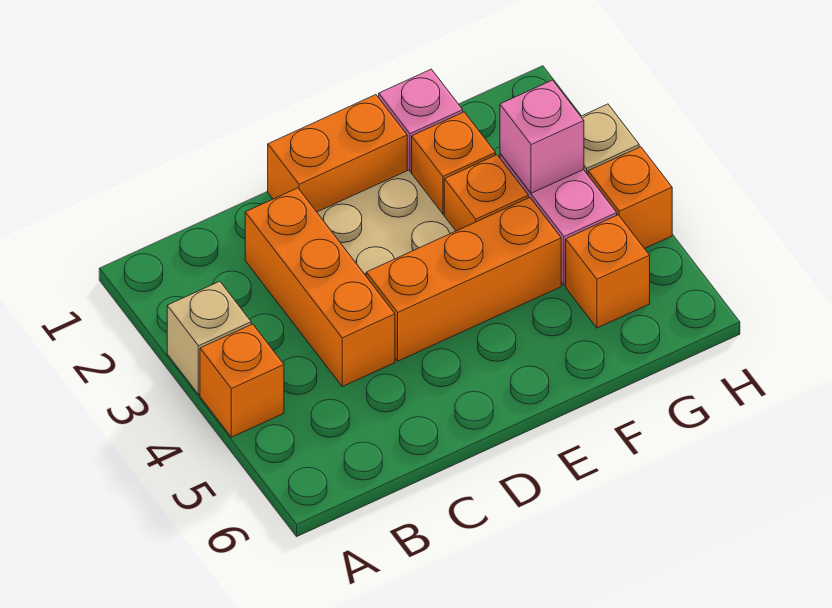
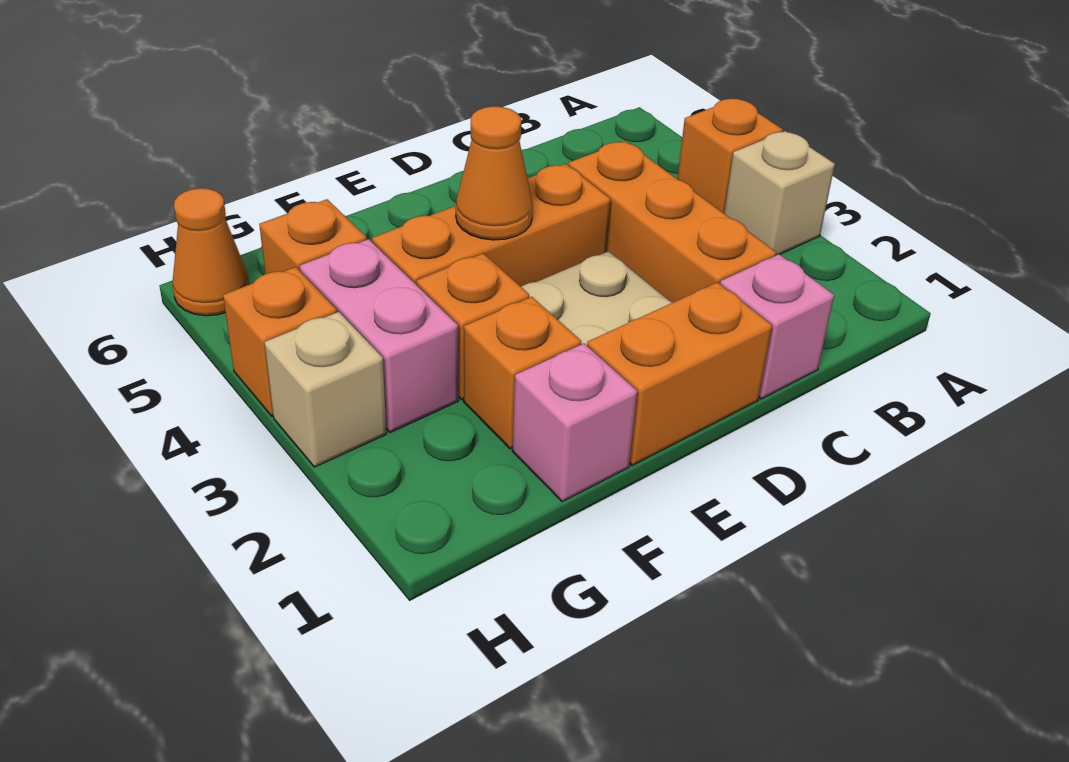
none -> orange cone E4 level 2
pink brick G3 level 2 -> pink brick C1 level 1
none -> orange cone H6 level 1

